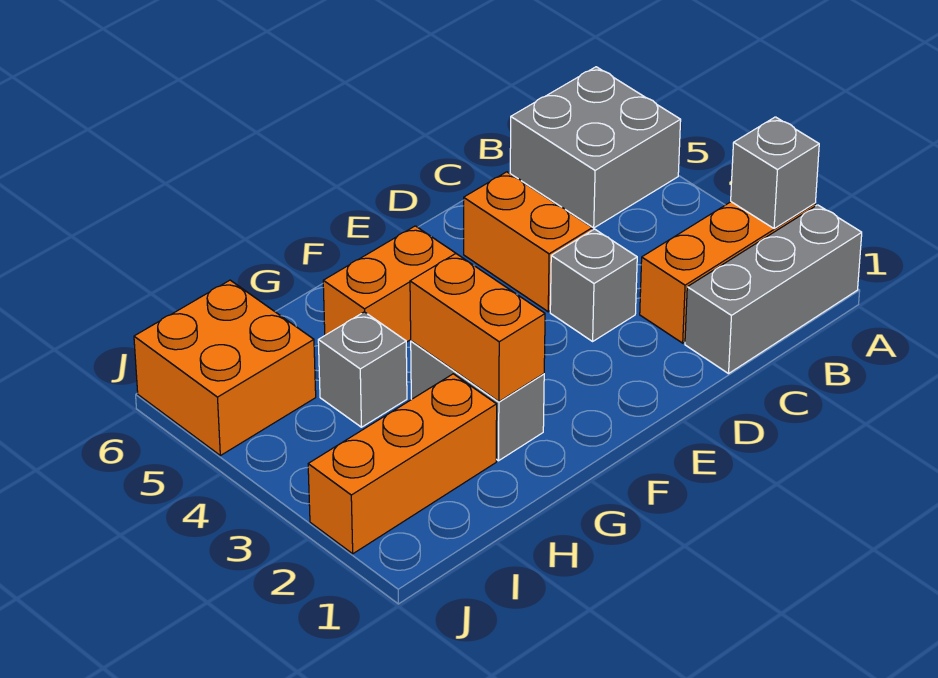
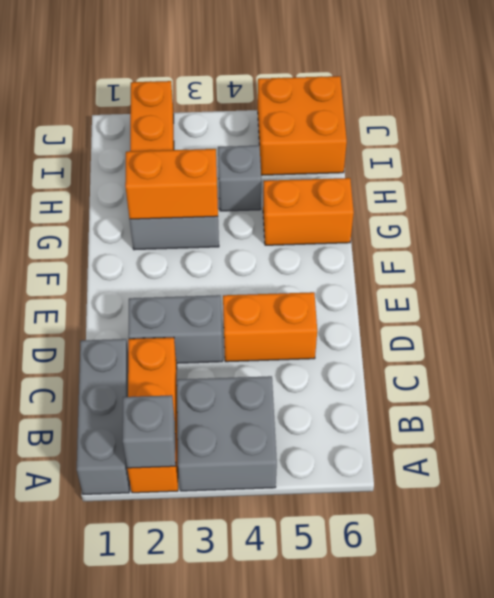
grey brick A5:B6 level 1 -> grey brick A3:B4 level 1
grey brick D3 level 1 -> grey brick D2:D3 level 1
orange brick F5:G5 level 1 -> orange brick G5:G6 level 1

